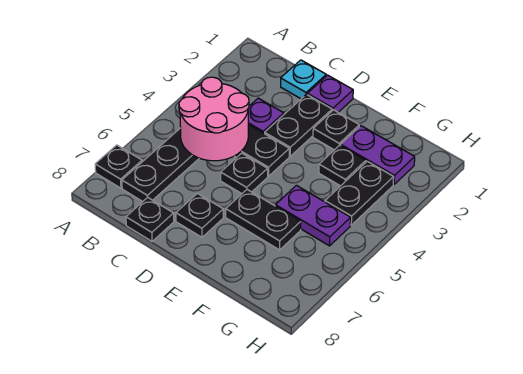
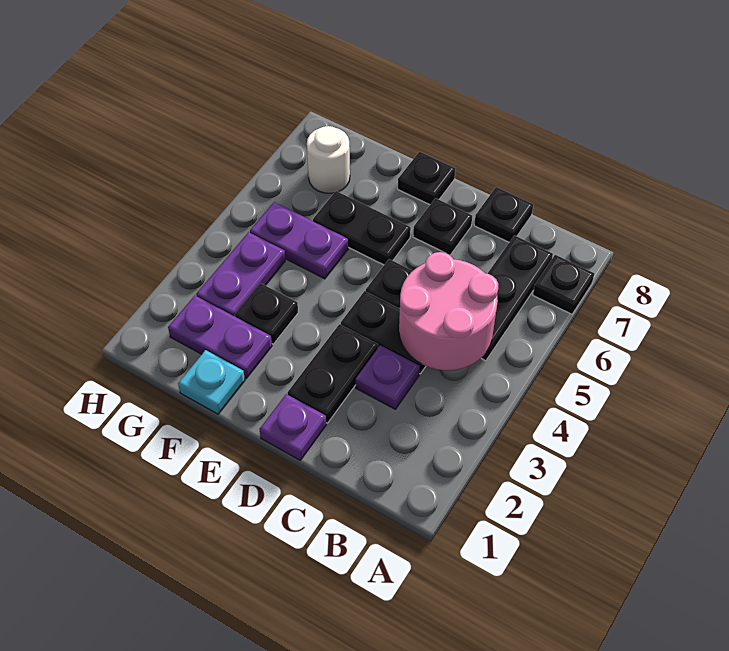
cyan plate C1 level 1 -> cyan plate F1 level 1
black plate E2 level 1 -> black plate E8 level 1
black plate G3:G4 level 1 -> purple plate G3:G4 level 1
none -> white round brick G7 level 1

